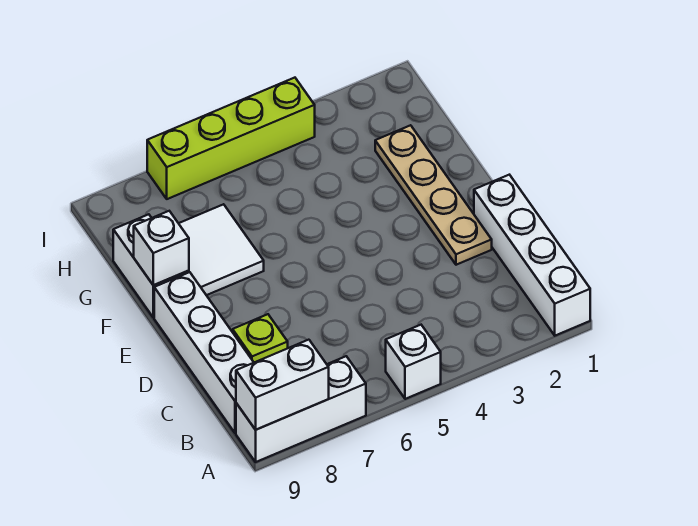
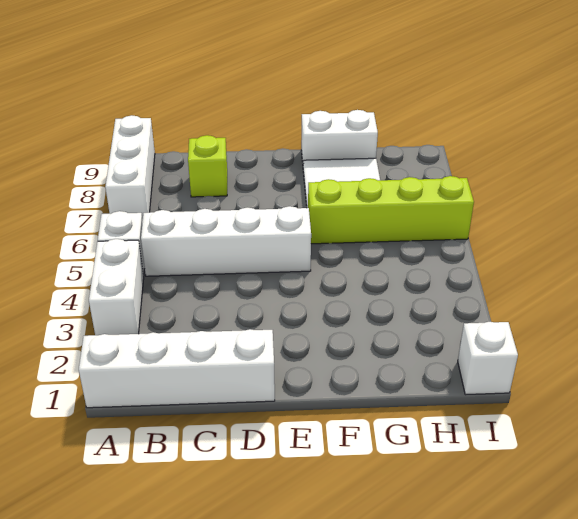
white brick A8:A9 level 2 -> white brick A3:A4 level 1
white brick B9:E9 level 1 -> white brick B5:E5 level 1
tan plate D2:G2 level 1 -> none
white brick F9 level 2 -> white brick I1 level 1
lime brick I4:I7 level 1 -> lime brick F6:I6 level 1

